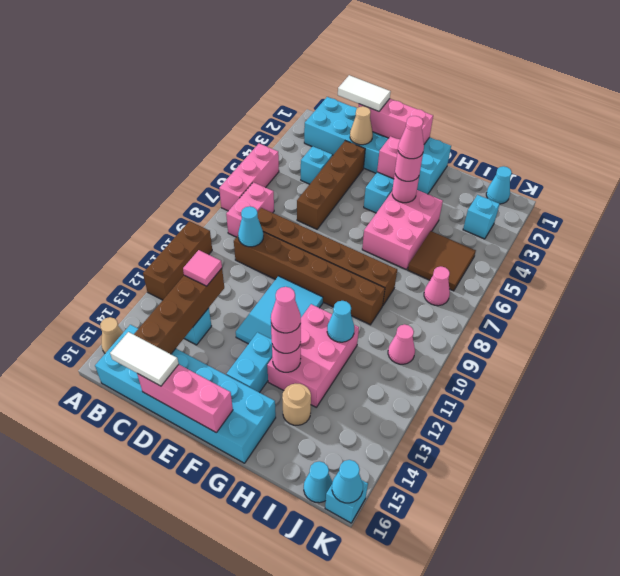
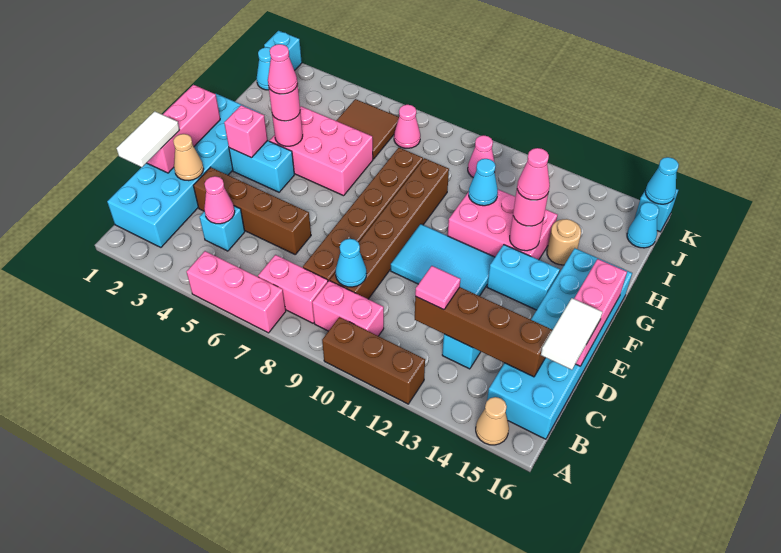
none -> pink brick B9:B10 level 1
none -> pink cone C4 level 2
cyan brick J3 level 1 -> cyan brick K1 level 1

